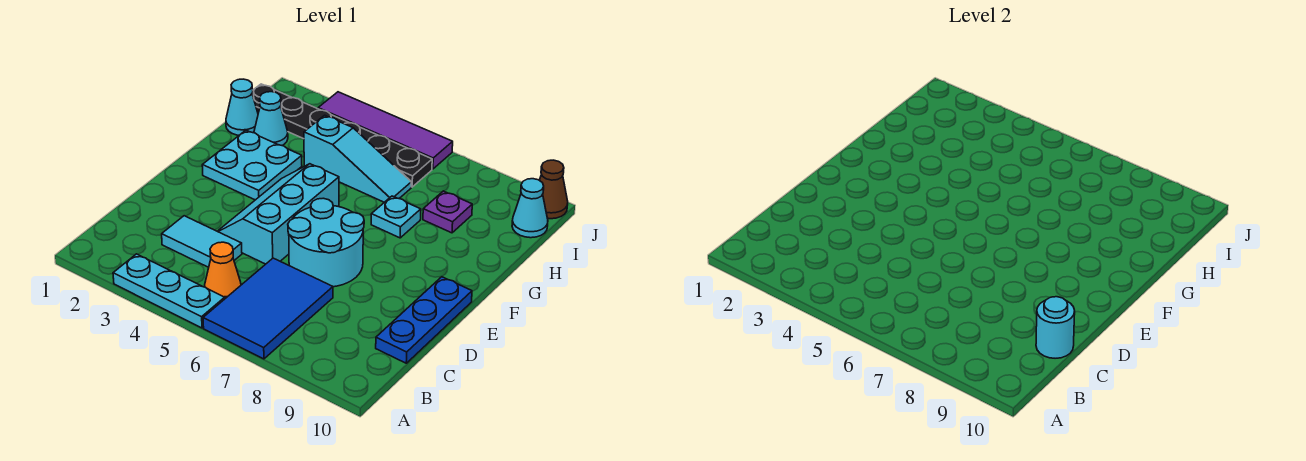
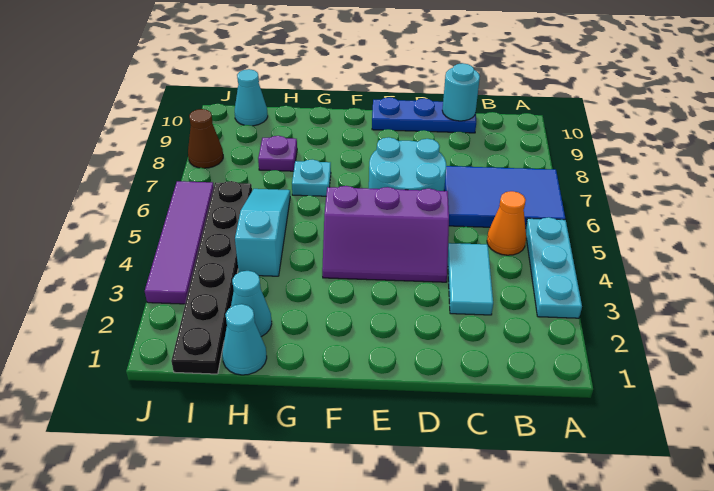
cyan slope D4:F5 level 1 top 5 -> purple slope D4:F5 level 1 top 5
cyan plate F2:G3 level 1 -> none
brown cone J10 level 1 -> brown cone J8 level 1

